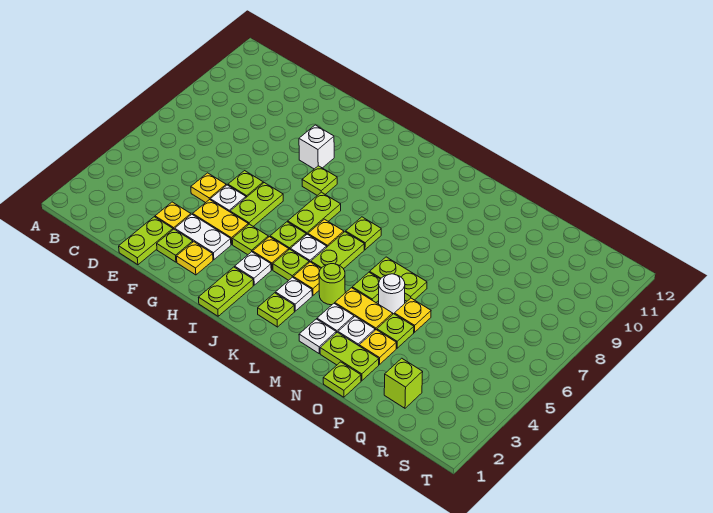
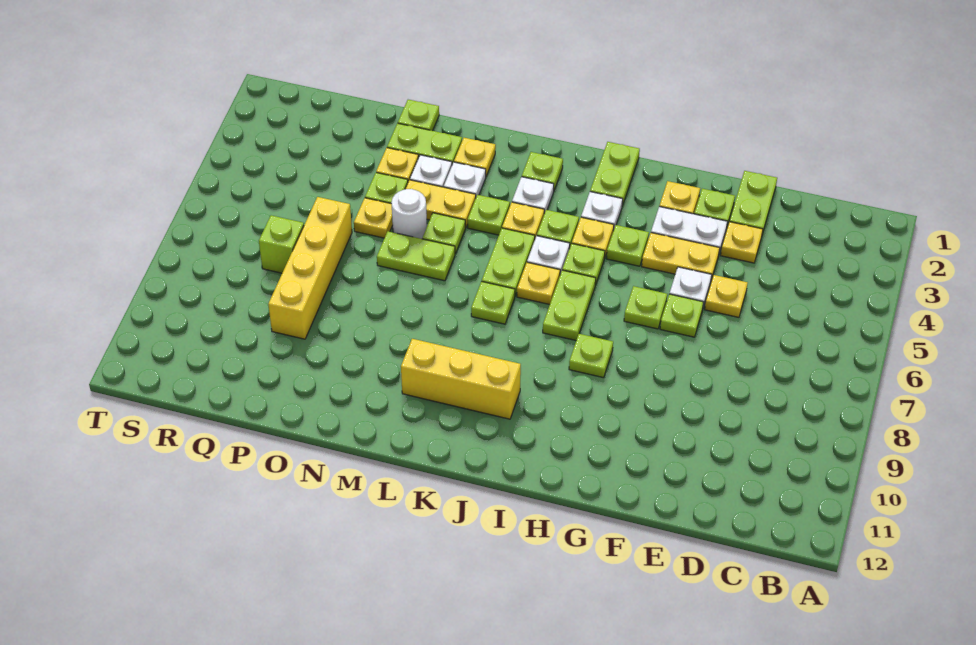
lime plate G5:G6 level 1 -> lime plate G6 level 1
white brick G9 level 1 -> none
none -> yellow brick J10:L10 level 1
lime round brick L4 level 1 -> lime plate L4 level 1
white plate M2 level 1 -> yellow plate M2 level 1
none -> yellow brick P6:P9 level 1
lime brick Q2 level 1 -> lime brick Q7 level 1

